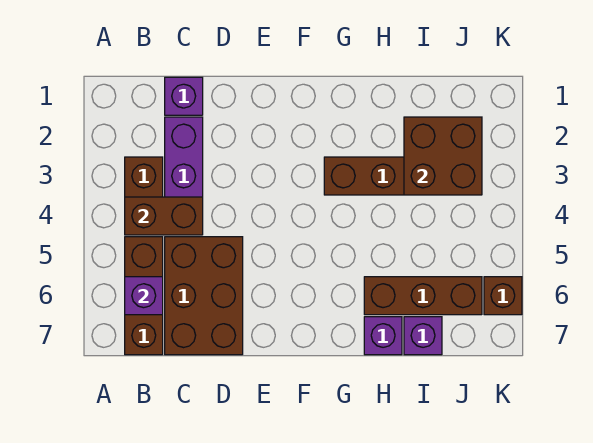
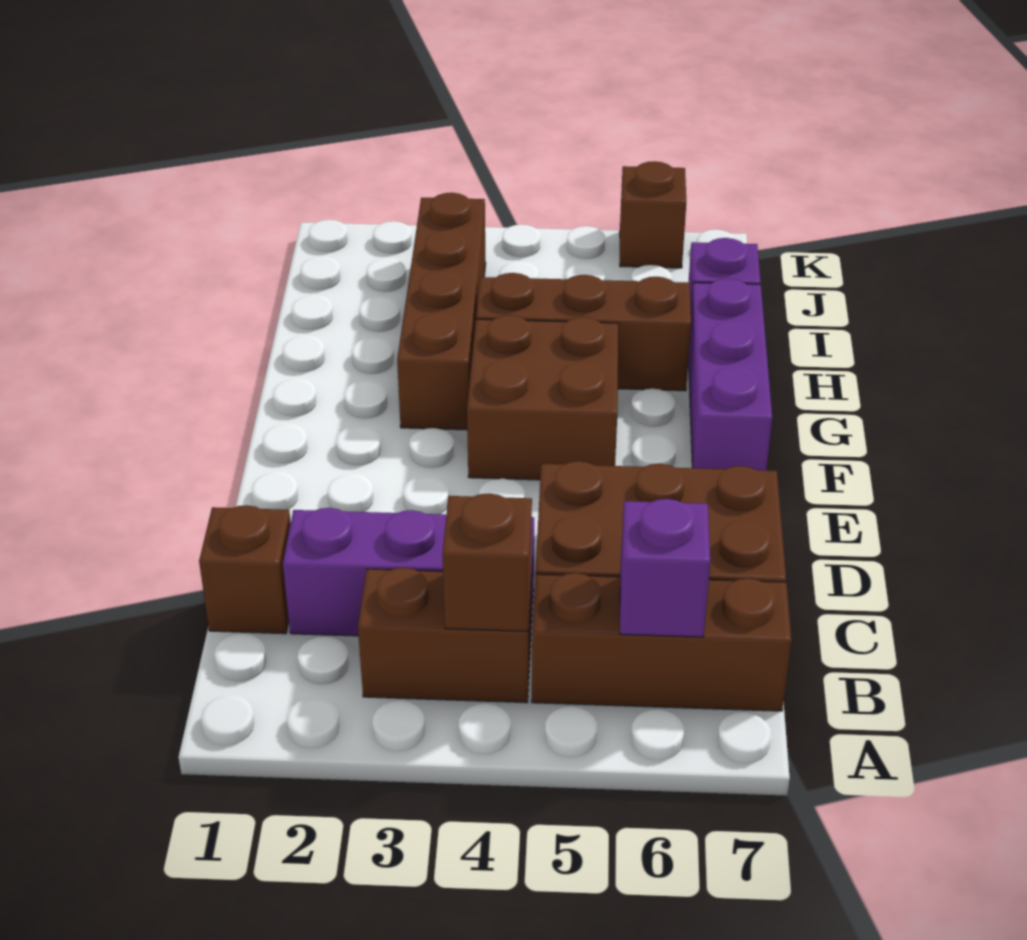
brown brick B4:C4 level 2 -> brown brick B4 level 2
purple brick C1 level 1 -> brown brick C1 level 1
brown brick H6:J6 level 1 -> brown brick H4:H6 level 1
purple brick H7 level 1 -> purple brick F7:H7 level 1
brown brick I2:J3 level 2 -> brown brick F4:G5 level 1

